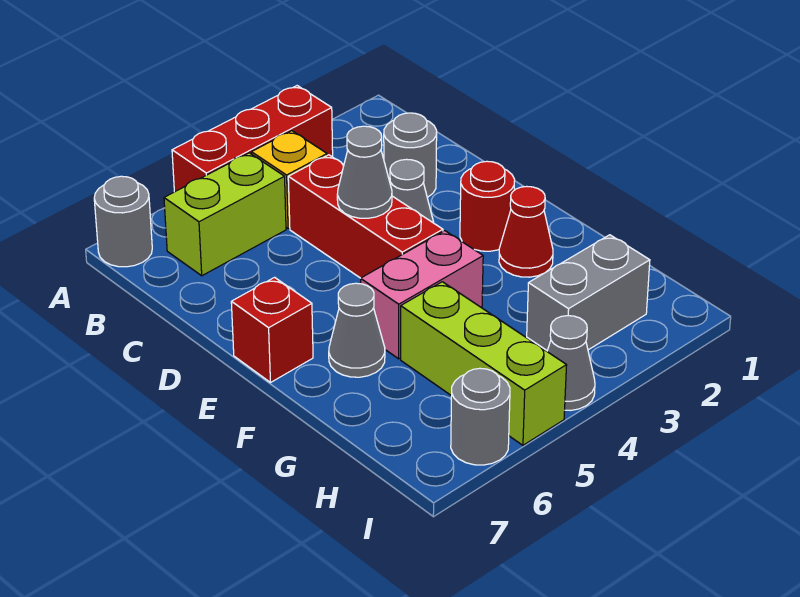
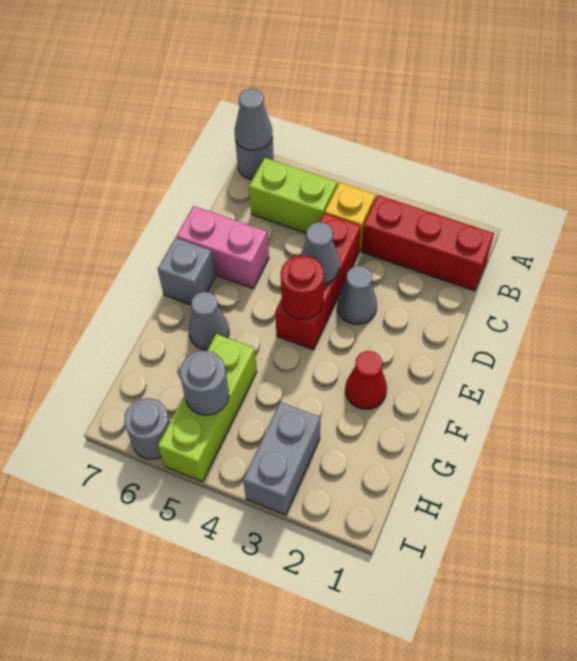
red brick A3:A5 level 1 -> red brick B1:B3 level 1
grey round brick C2 level 1 -> grey round brick H5 level 2
red round brick E2 level 1 -> red round brick E4 level 2
red brick E7 level 1 -> grey brick E7 level 1
pink brick F4:F5 level 1 -> pink brick D6:D7 level 1
grey brick H2:H3 level 1 -> grey brick H3:I3 level 1
grey cone I4 level 1 -> grey cone A7 level 2

